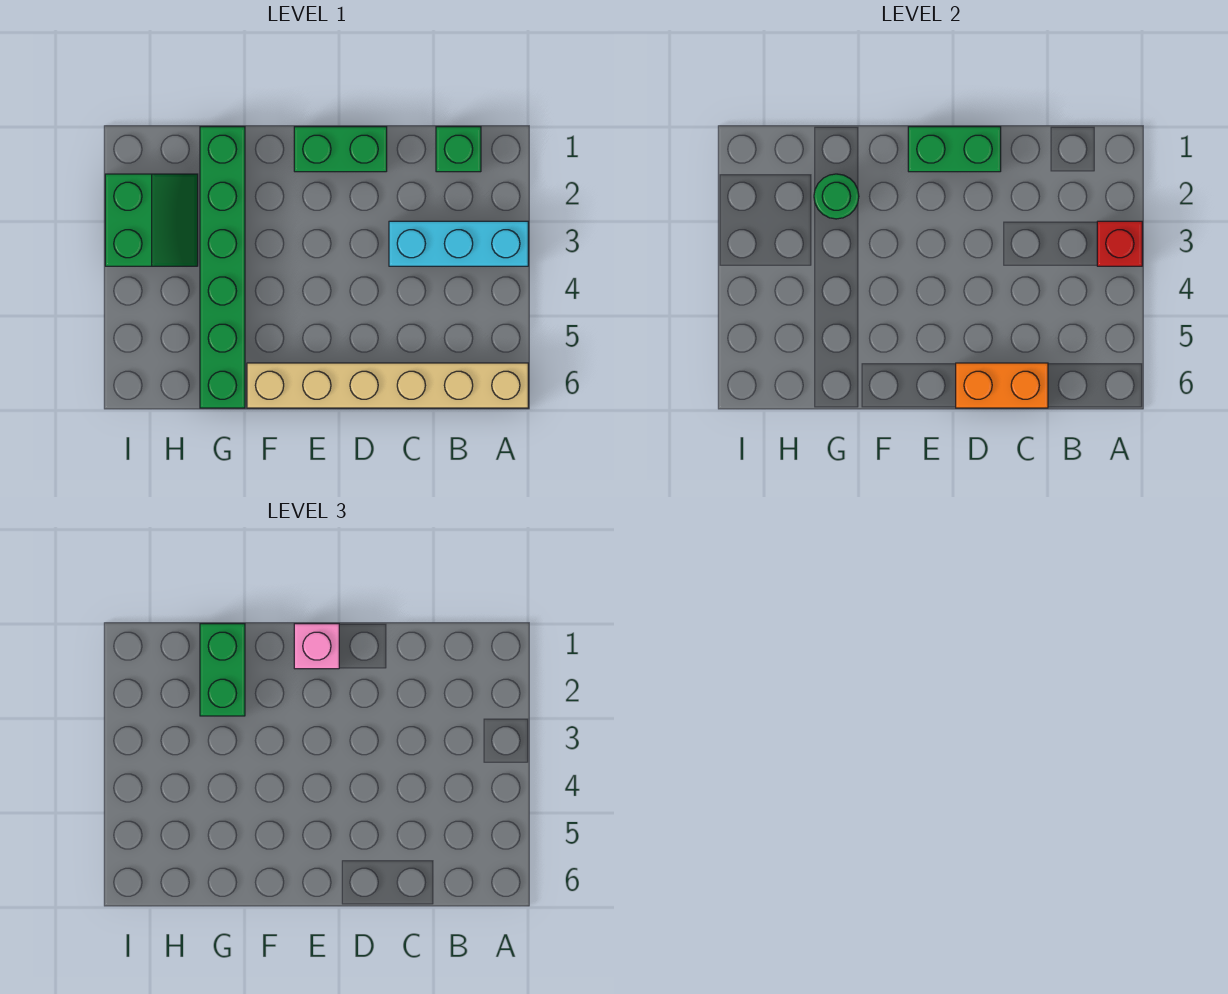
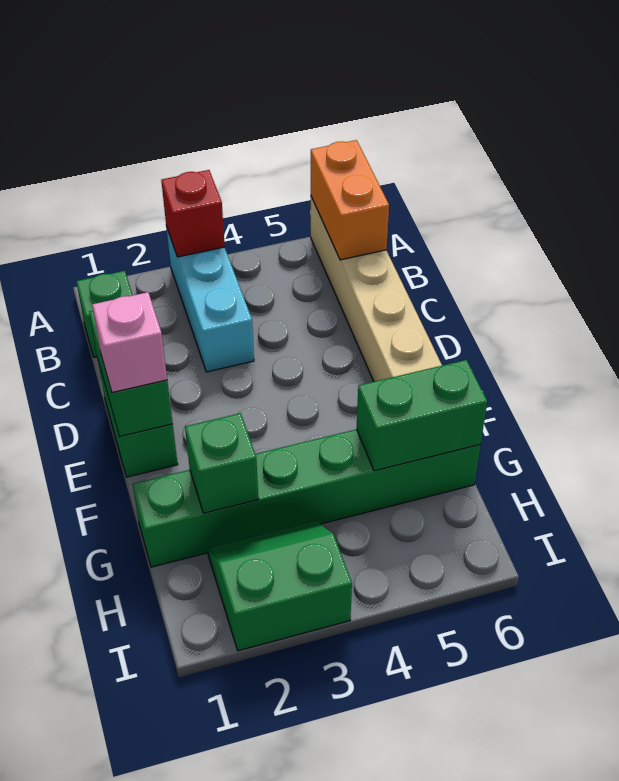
orange brick C6:D6 level 2 -> orange brick A6:B6 level 2
green brick G1:G2 level 3 -> green brick G5:G6 level 2
green round brick G2 level 2 -> green brick G2 level 2

